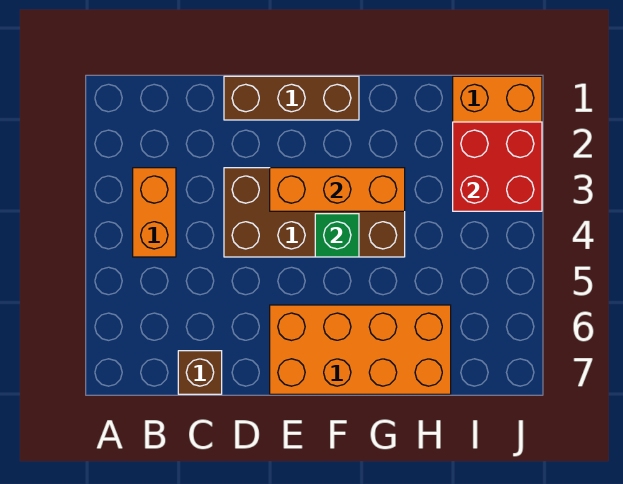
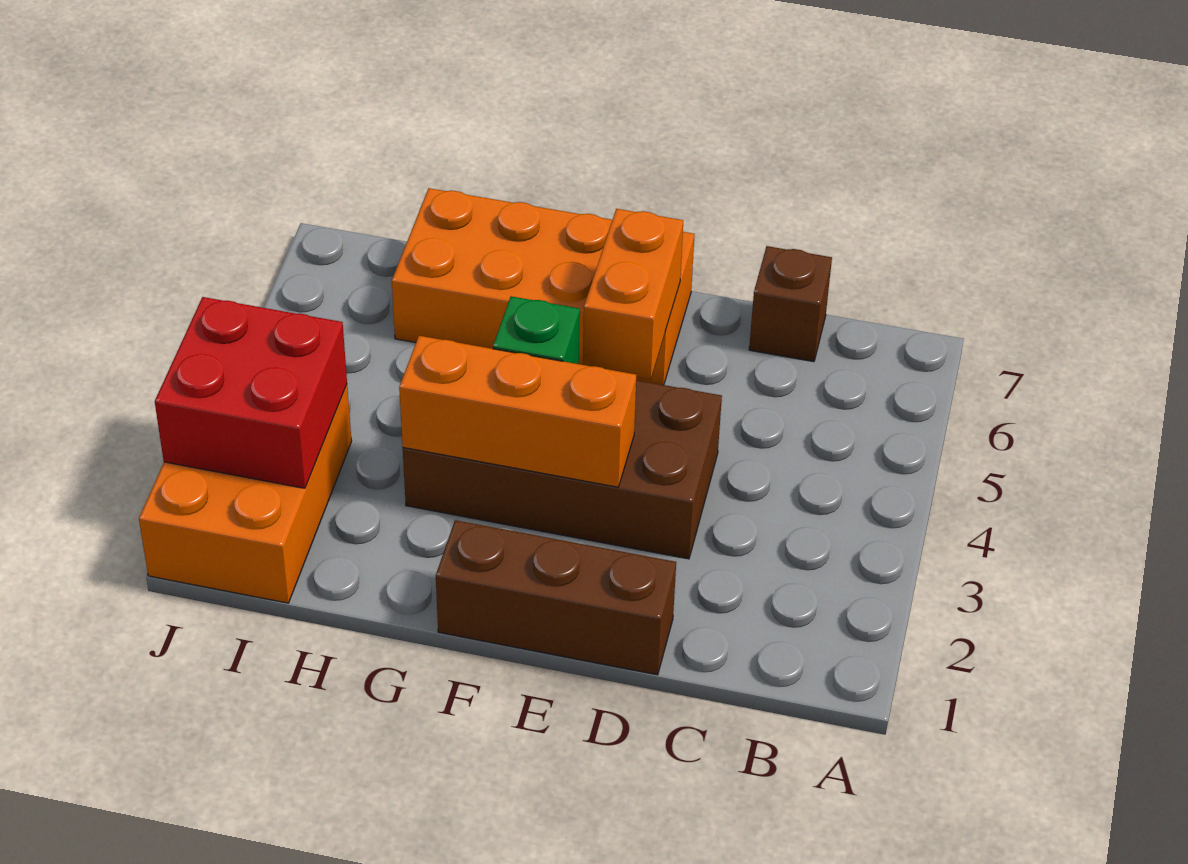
orange brick B3:B4 level 1 -> orange brick E5:E6 level 2

